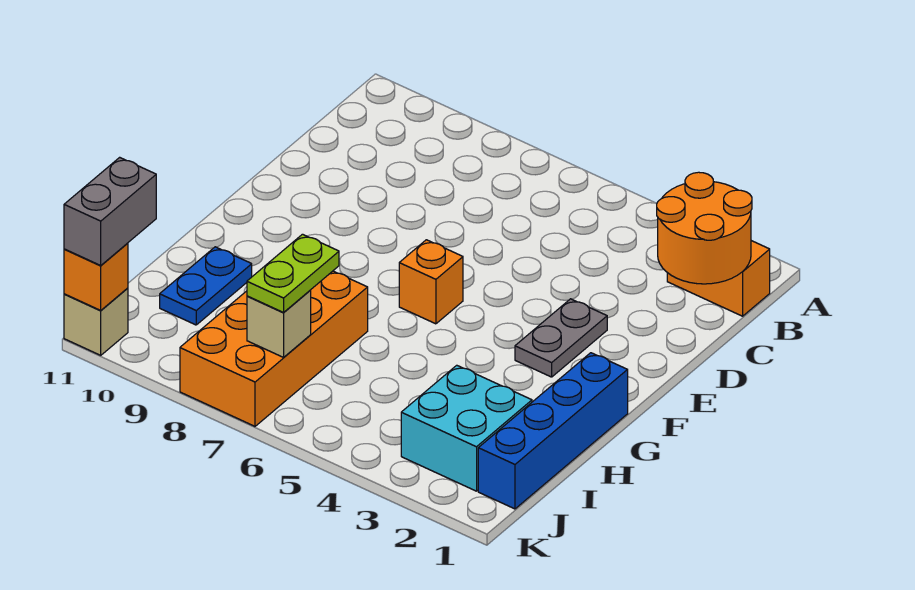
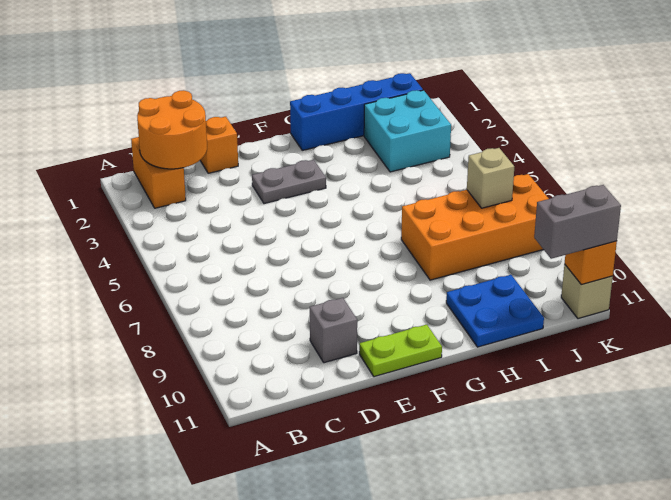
none -> grey brick D10 level 1
orange brick F6 level 1 -> orange brick D1 level 1
blue plate H10:I10 level 1 -> blue plate H10:I11 level 1
lime plate I7:J7 level 3 -> lime plate E11:F11 level 1

